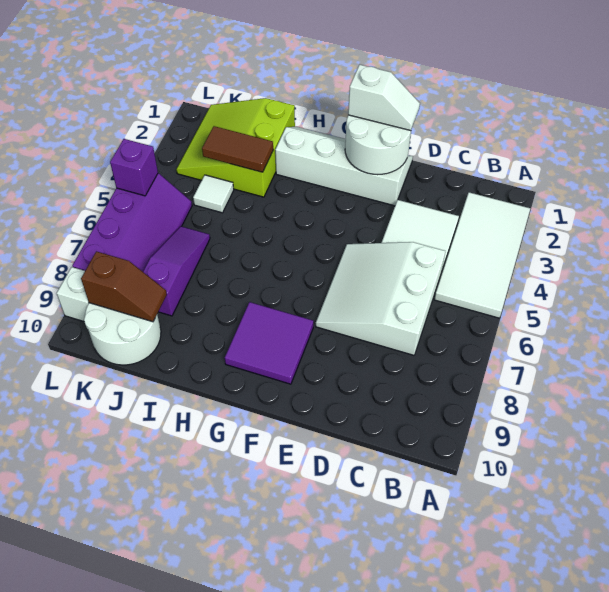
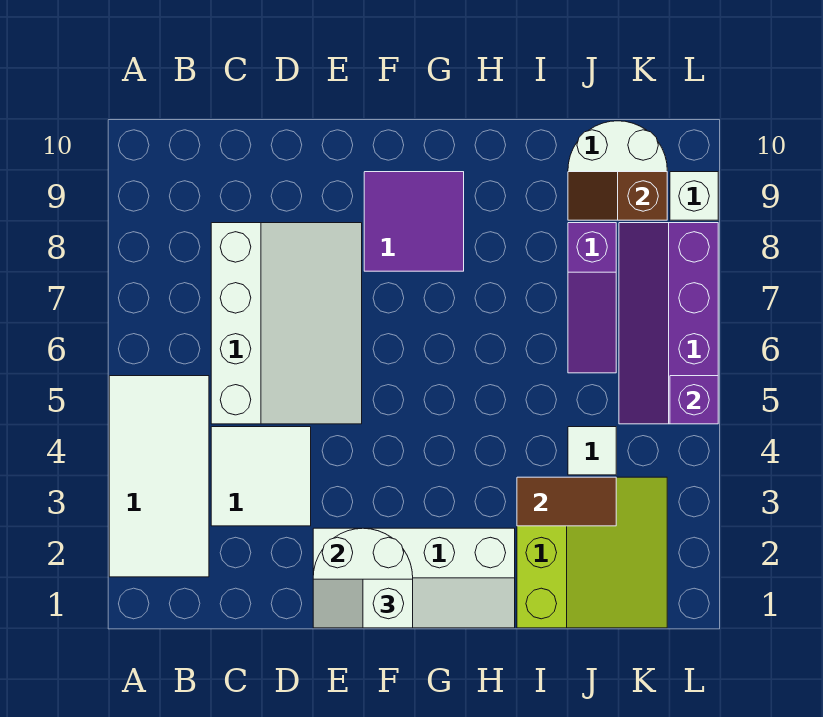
white slope C5:E7 level 1 top C -> white slope C5:E8 level 1 top C

